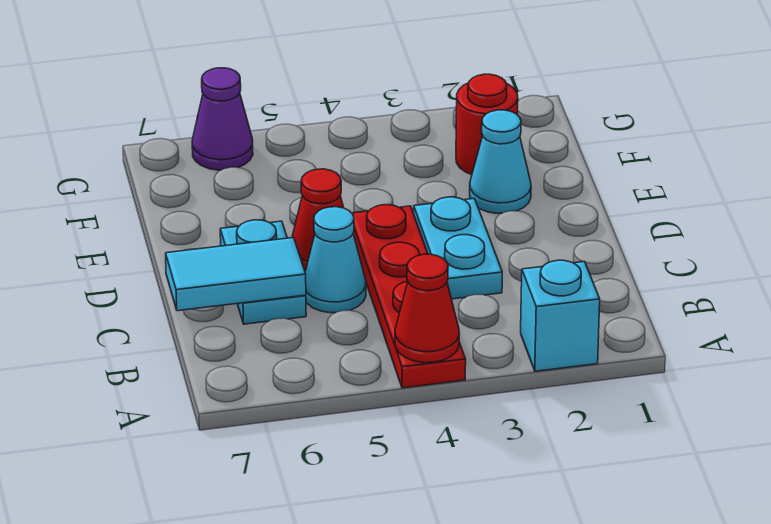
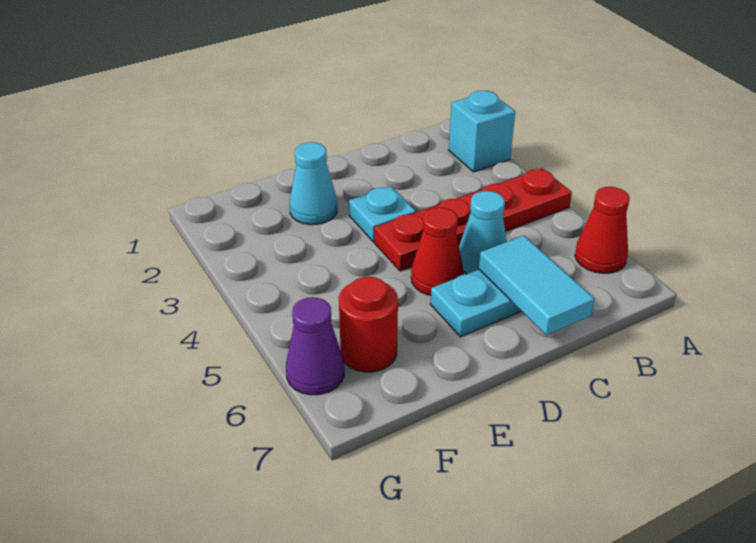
red cone A4 level 2 -> red cone A6 level 1
cyan plate C3:D3 level 1 -> cyan plate D3 level 1
red round brick F2 level 1 -> red round brick F6 level 1

